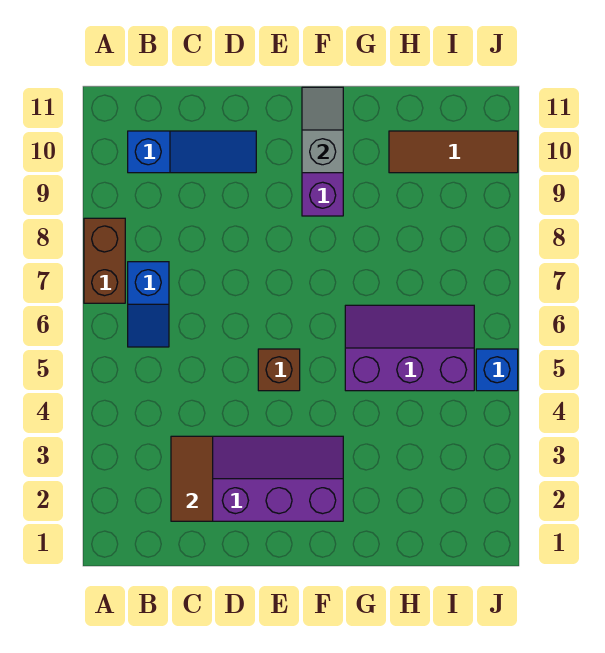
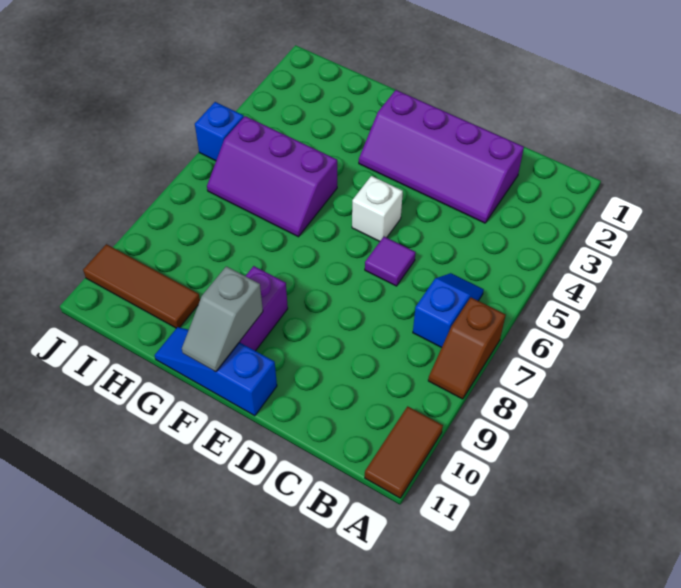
brown brick A7:A8 level 1 -> brown slope A7:A8 level 1 top 7
blue slope B10:D10 level 1 top B -> blue slope E11:G11 level 1 top E
brown tile C2:C3 level 2 -> brown tile A10:A11 level 1
none -> purple tile D6 level 1
brown brick E5 level 1 -> white brick E5 level 1

